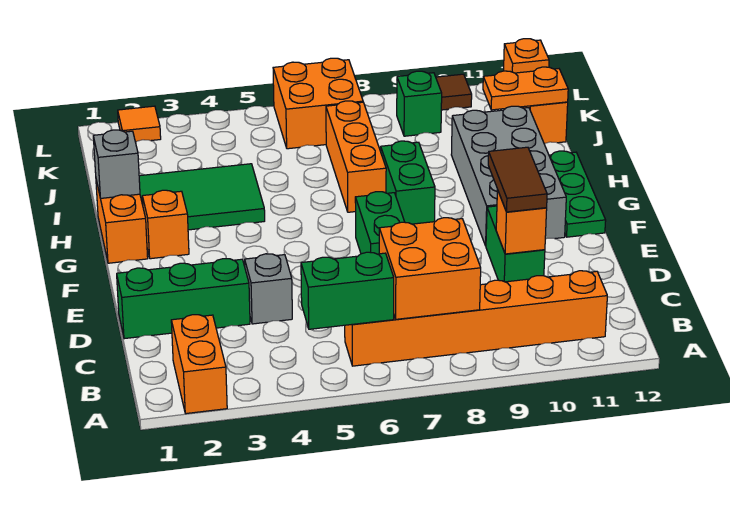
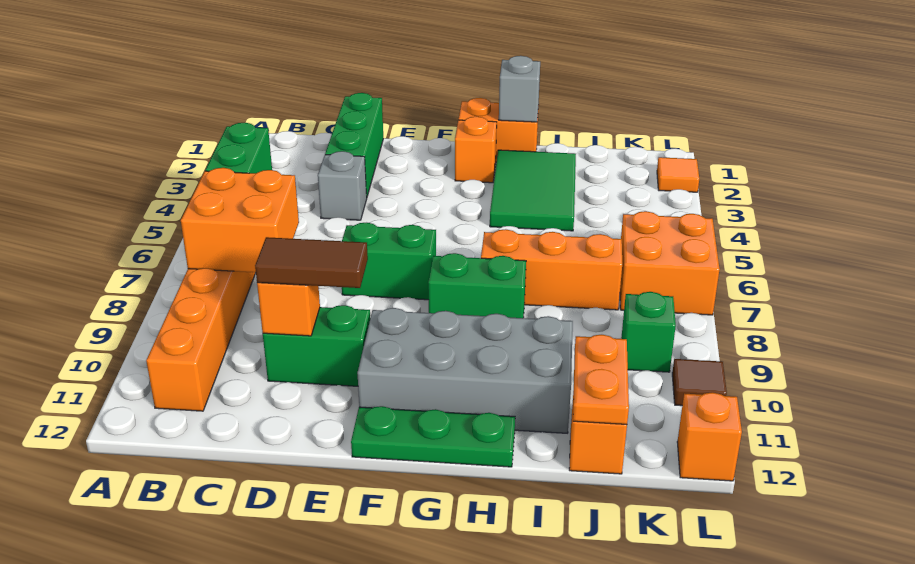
orange brick A2:B2 level 1 -> none

